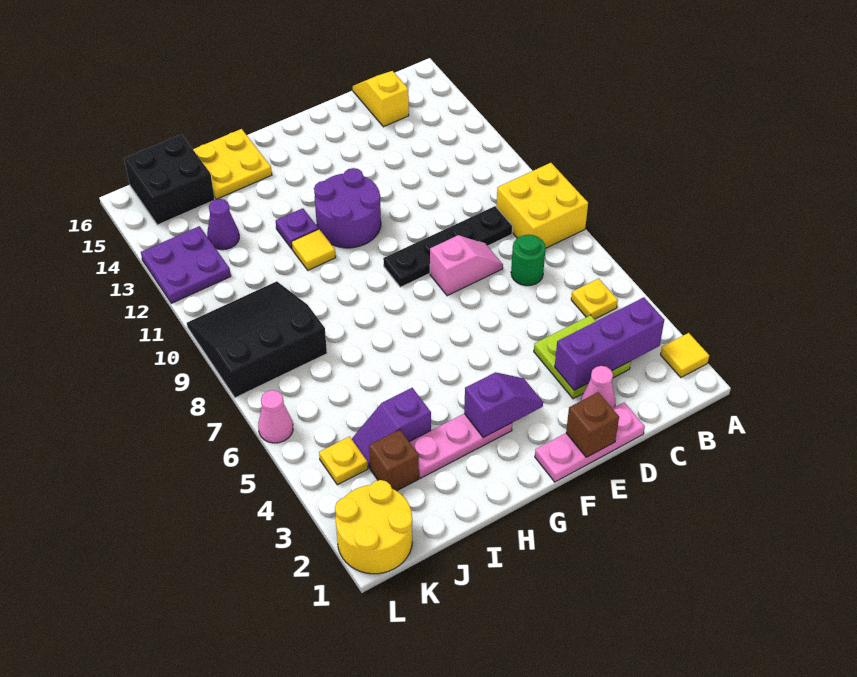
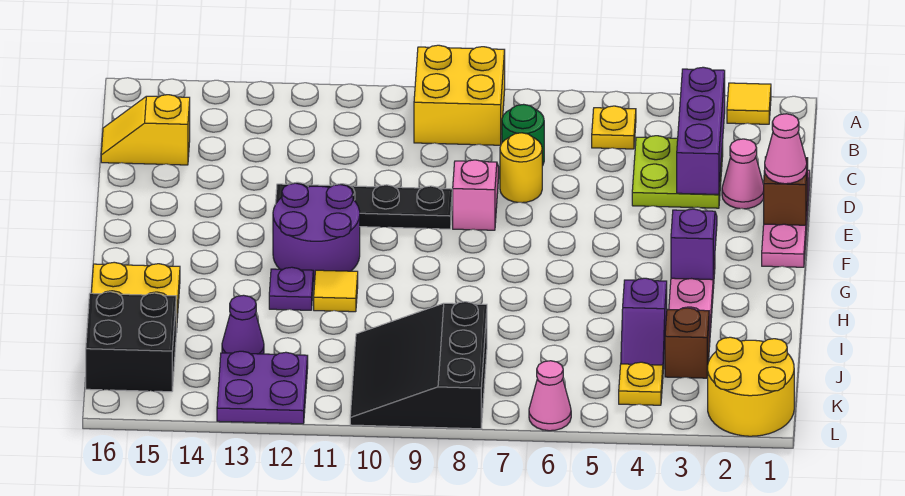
black plate C9:F9 level 1 -> black plate E9:E12 level 1
none -> yellow round brick D7 level 1
none -> pink cone E1 level 3

